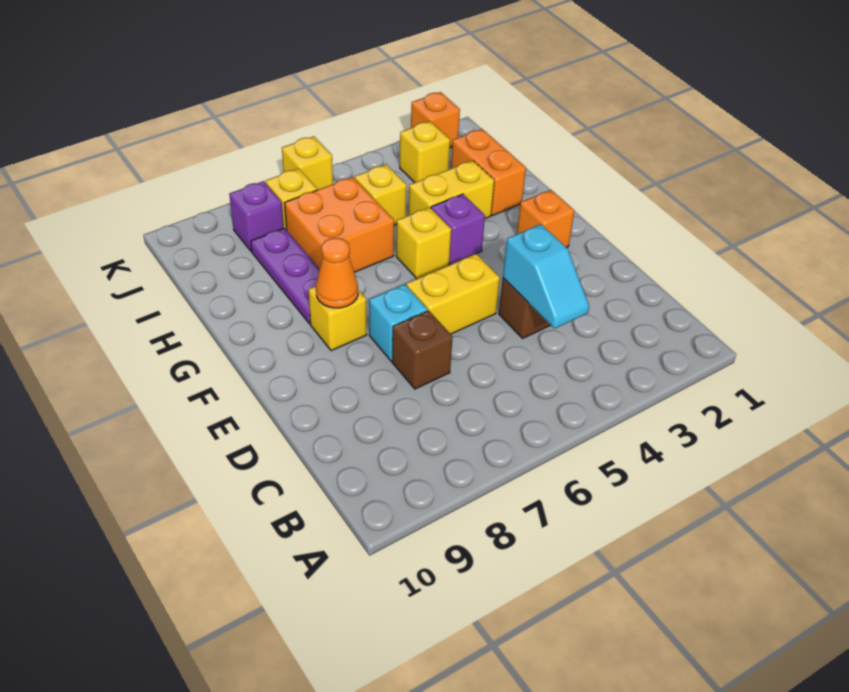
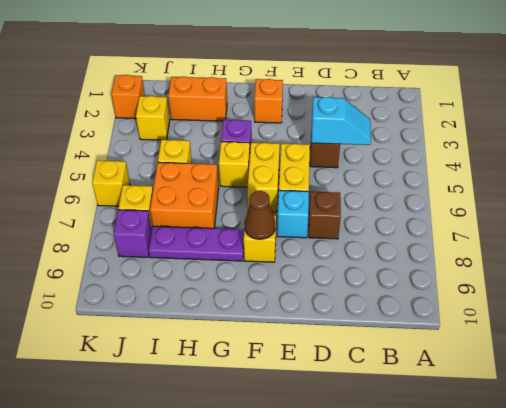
orange cone F8 level 2 -> brown cone F8 level 2
yellow brick H3:H4 level 1 -> yellow brick F5:F6 level 1

